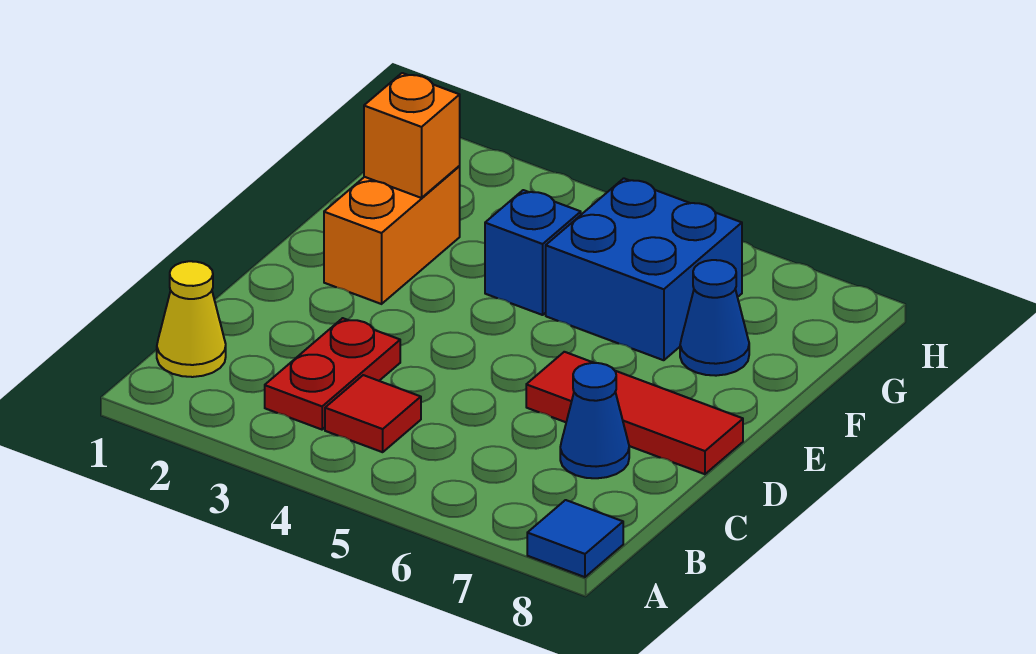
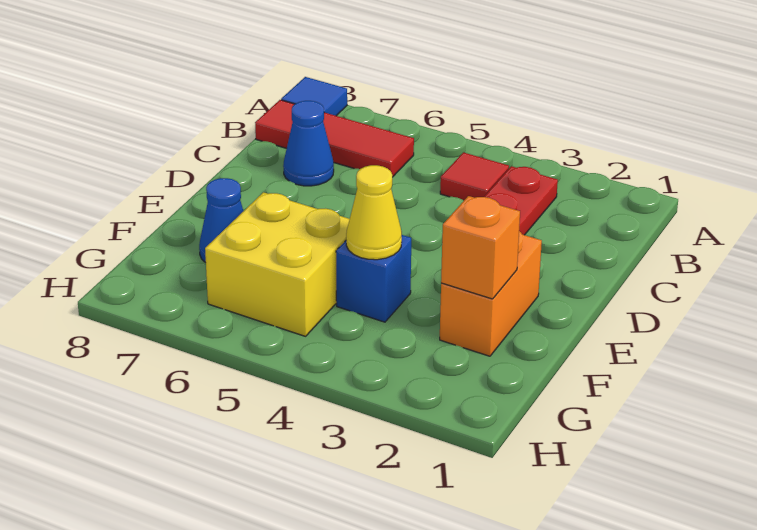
yellow cone B1 level 1 -> yellow cone F4 level 2
red tile D6:D8 level 1 -> red tile B6:B8 level 1
blue brick F5:G6 level 1 -> yellow brick F5:G6 level 1

